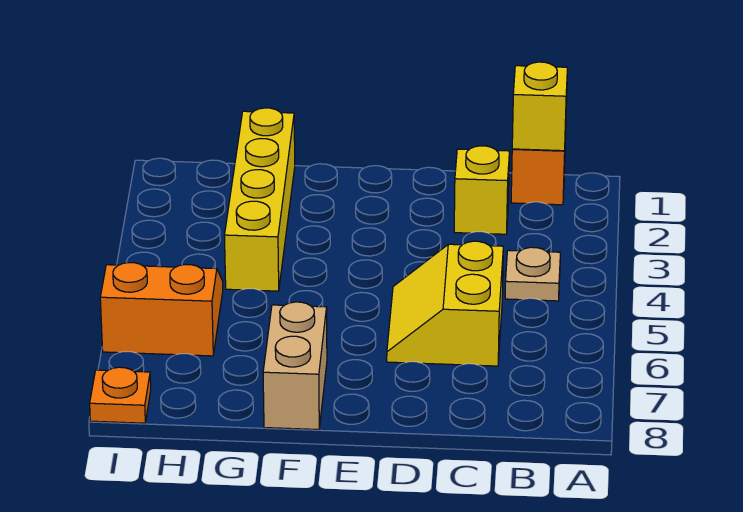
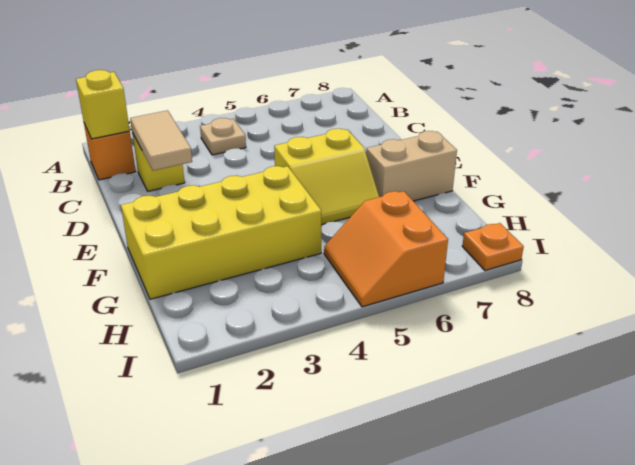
none -> tan tile C2:D2 level 2
yellow slope C5:D6 level 1 top C -> yellow slope E5:F6 level 1 top E
yellow brick G1:G4 level 1 -> yellow brick F1:G4 level 1

